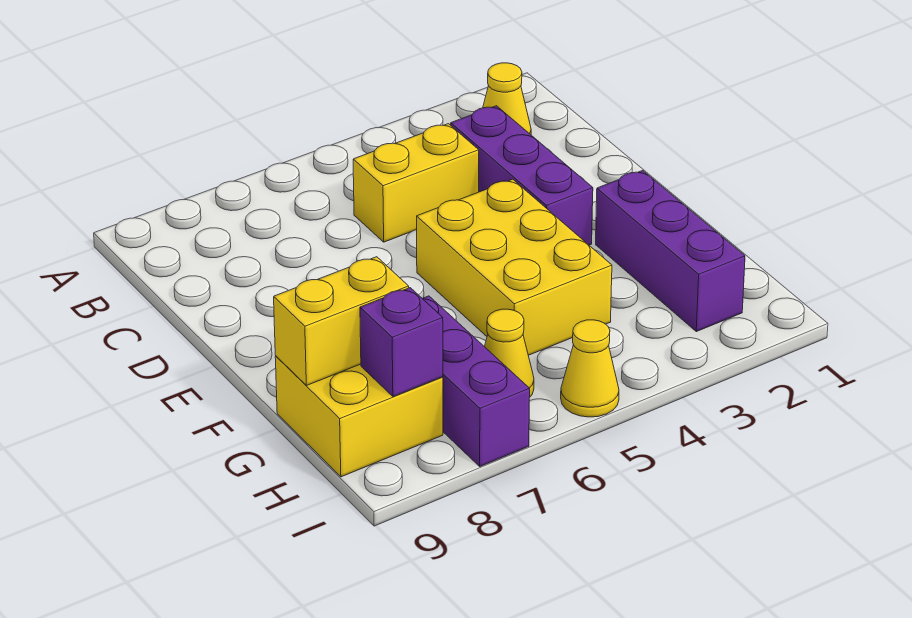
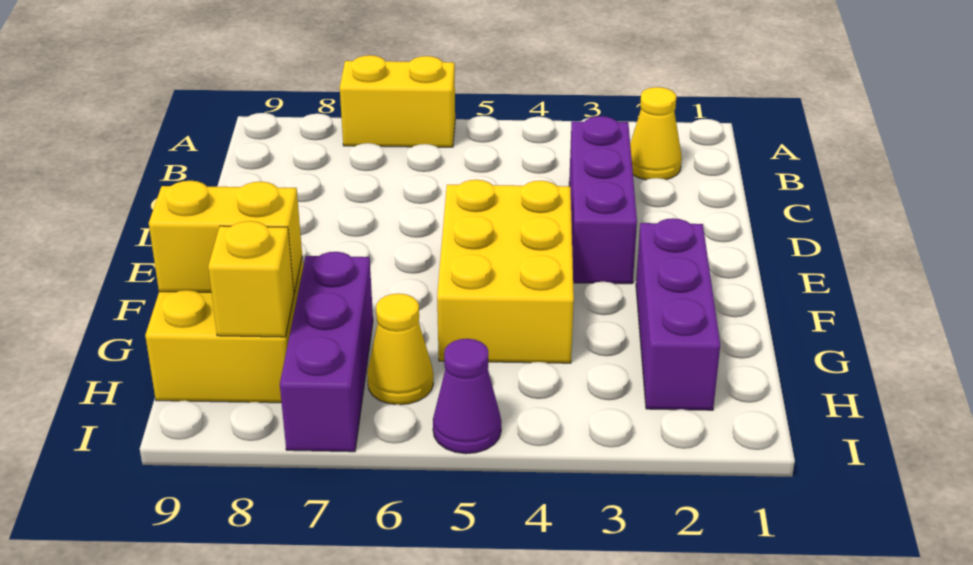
yellow brick C4:C5 level 1 -> yellow brick A6:A7 level 1
purple brick H8 level 2 -> yellow brick H8 level 2
yellow cone I5 level 1 -> purple cone I5 level 1

